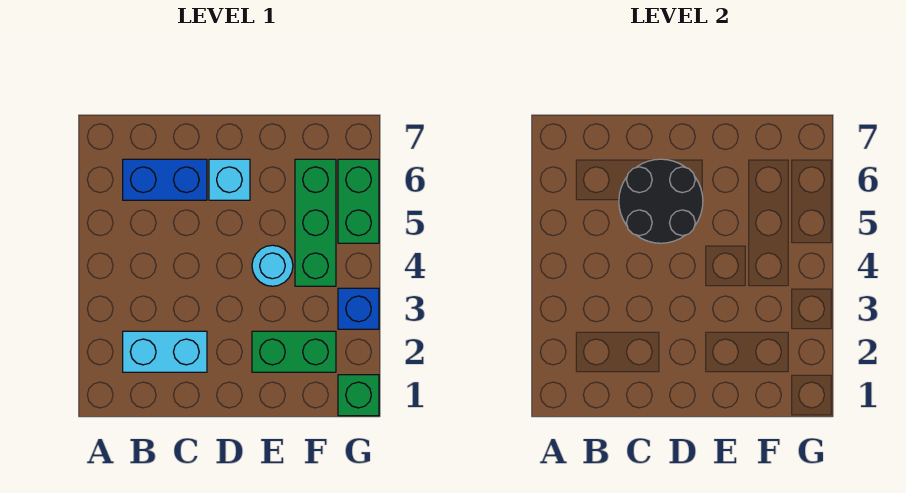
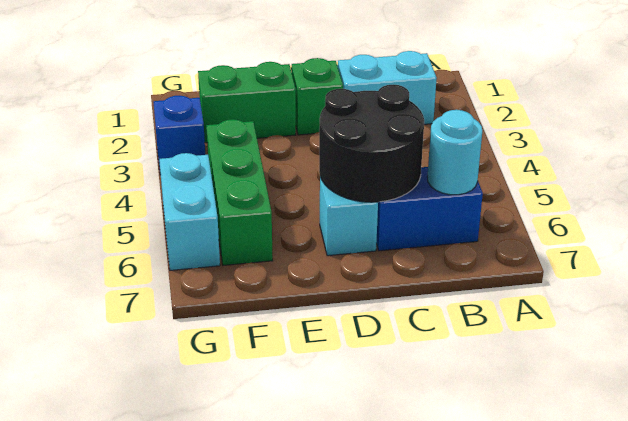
cyan round brick E4 level 1 -> cyan round brick B6 level 2
green brick G1 level 1 -> green brick D2 level 1
green brick G5:G6 level 1 -> cyan brick G5:G6 level 1

